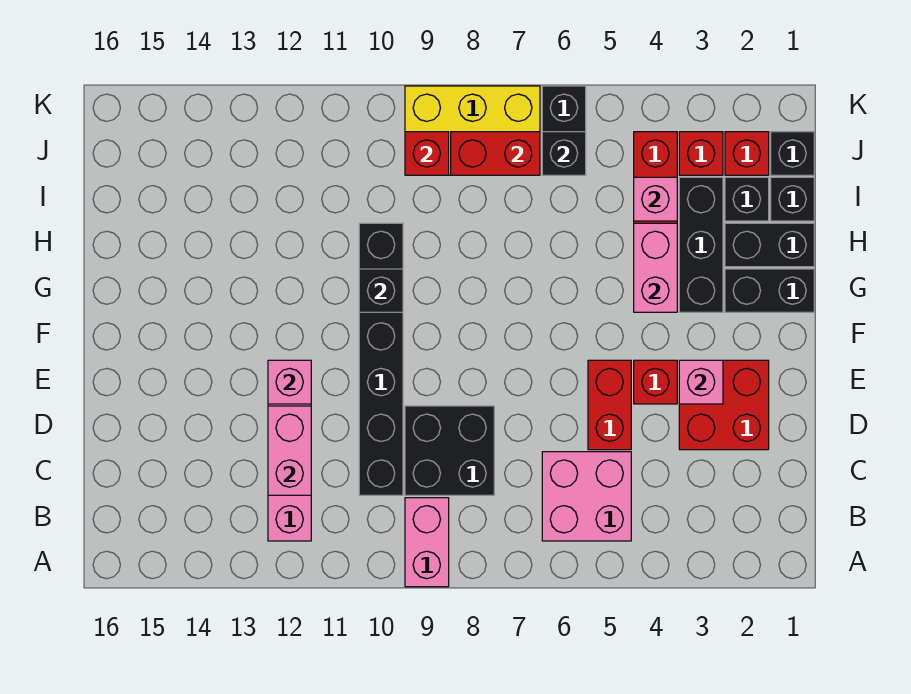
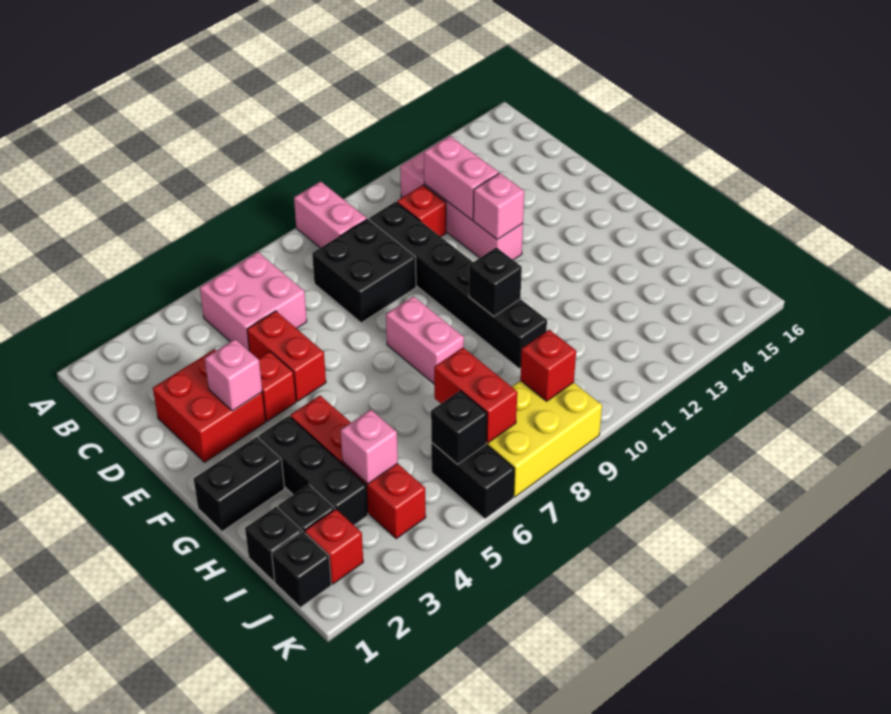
pink brick G4:H4 level 2 -> pink brick F8:G8 level 1
black brick H1:H2 level 1 -> none
red brick J3 level 1 -> red brick C11 level 1
red brick J7:J8 level 2 -> red brick I7:J7 level 2

